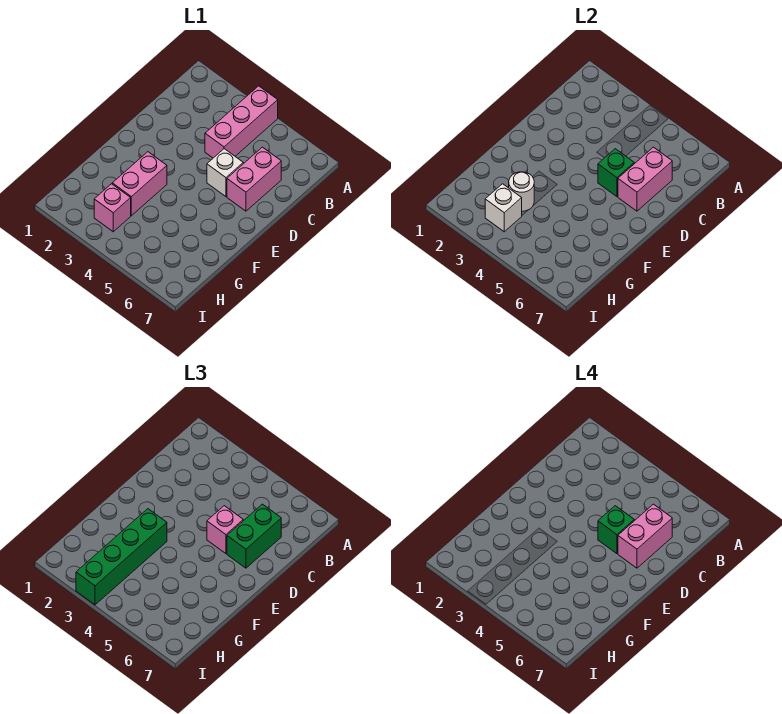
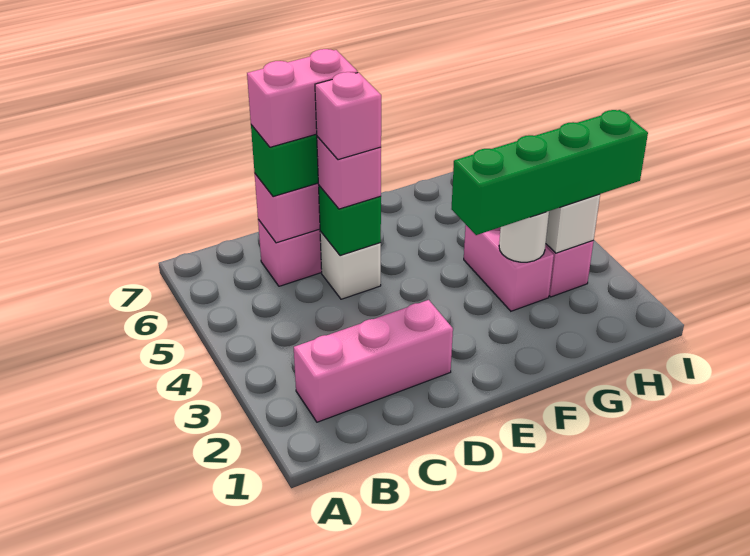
pink brick A4:C4 level 1 -> pink brick B2:D2 level 1
green brick D5 level 4 -> pink brick D5 level 4
pink brick F3:G3 level 1 -> pink brick G3:G4 level 1

